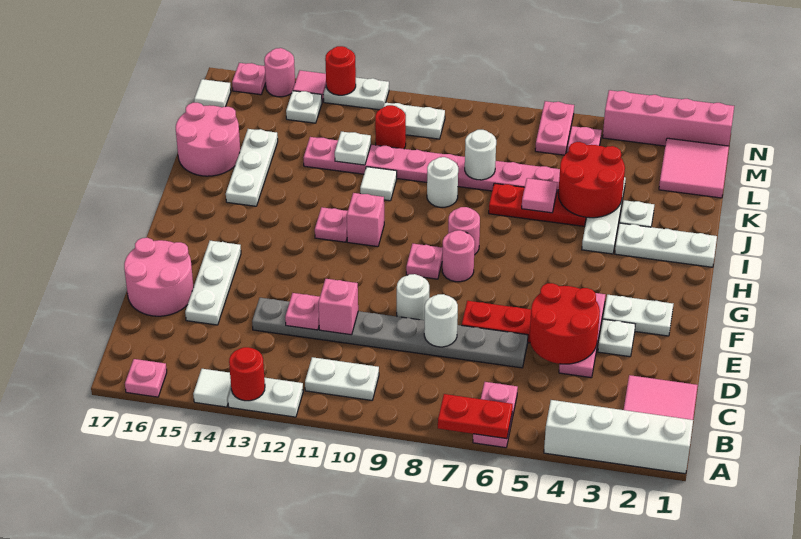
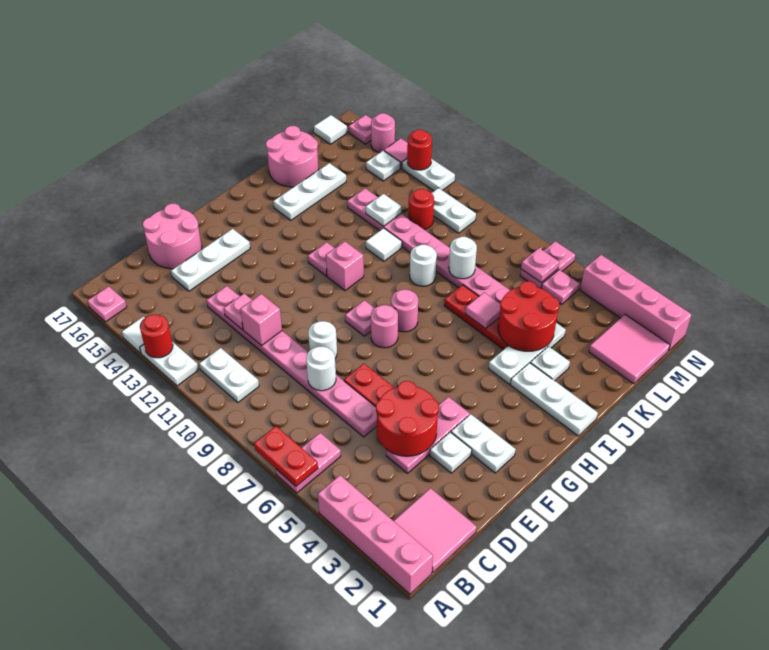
white brick A1:A4 level 1 -> pink brick A1:A4 level 1
grey plate D6:D13 level 1 -> pink plate D6:D13 level 1
none -> pink plate M6 level 2

